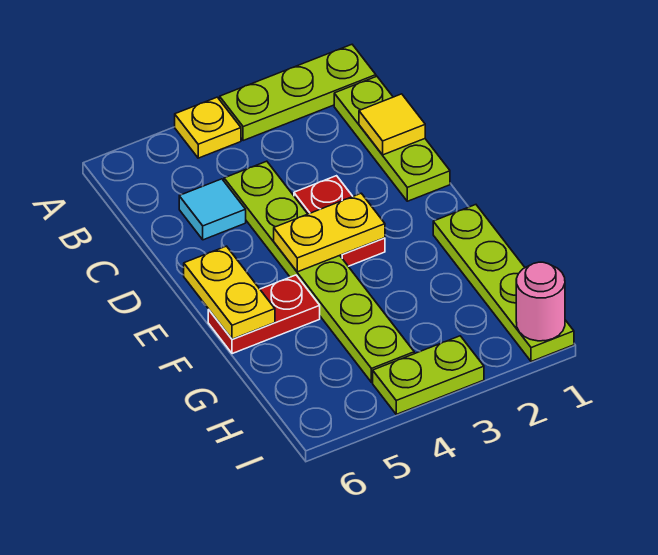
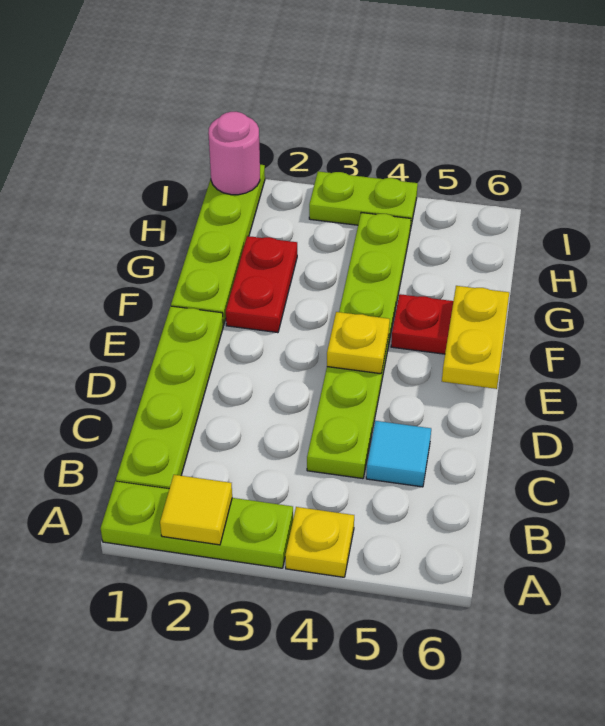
lime plate B1:D1 level 1 -> lime plate B1:E1 level 1
yellow tile C1 level 2 -> yellow tile A2 level 2
red plate D3:E3 level 1 -> red plate F2:G2 level 1
yellow plate E3:E4 level 2 -> yellow plate E4 level 2

